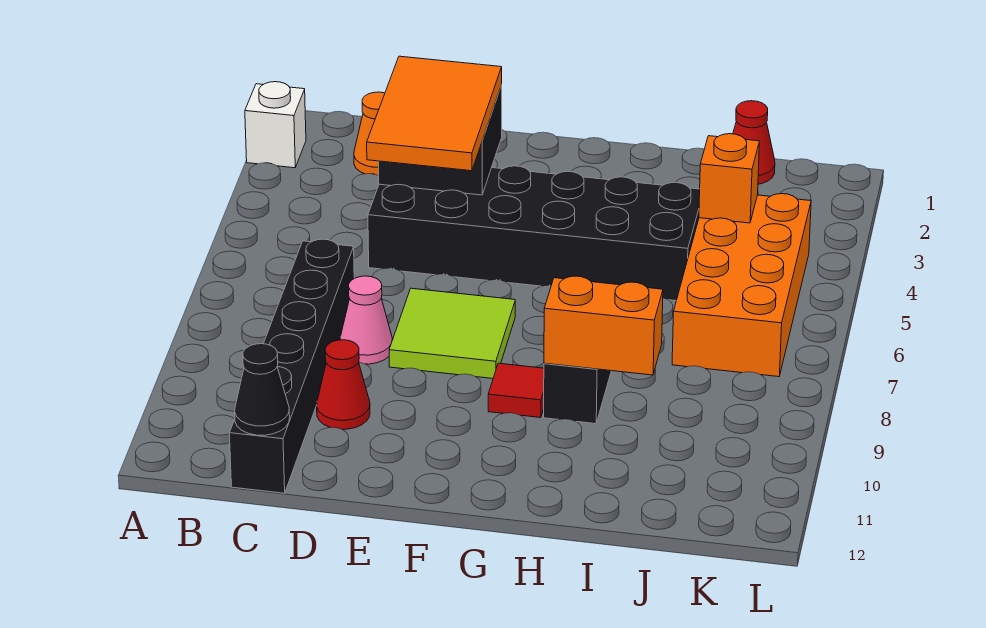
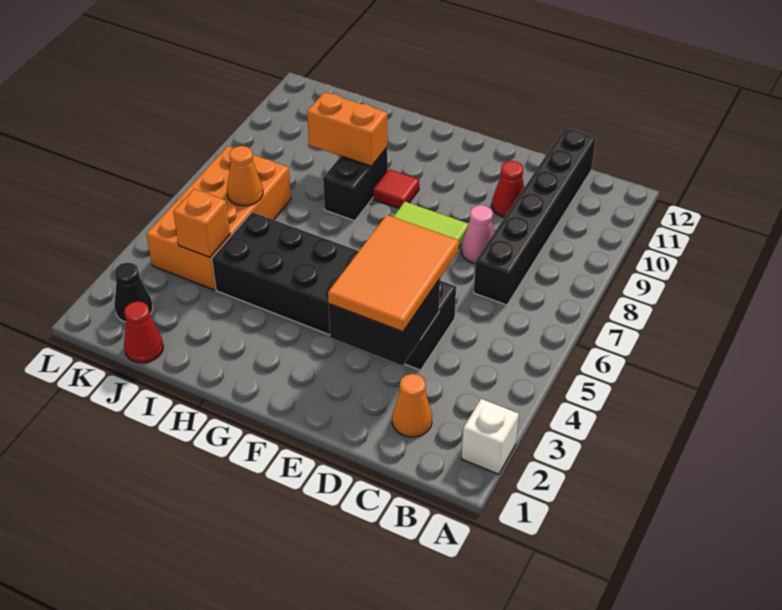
black cone C12 level 2 -> black cone K2 level 1
none -> orange cone J6 level 2

